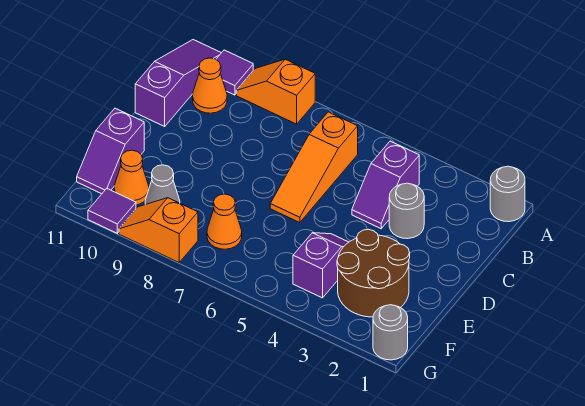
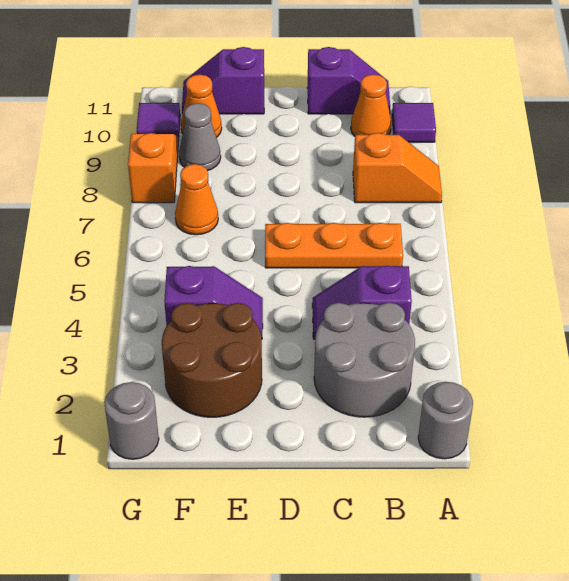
orange slope A8:A9 level 1 top 8 -> orange slope A8:B8 level 1 top B
purple slope A11:C11 level 1 top C -> purple slope B11:C11 level 1 top C
orange slope B6:D6 level 1 top B -> orange plate B6:D6 level 1
grey round brick C3 level 1 -> grey round brick B2:C3 level 1

